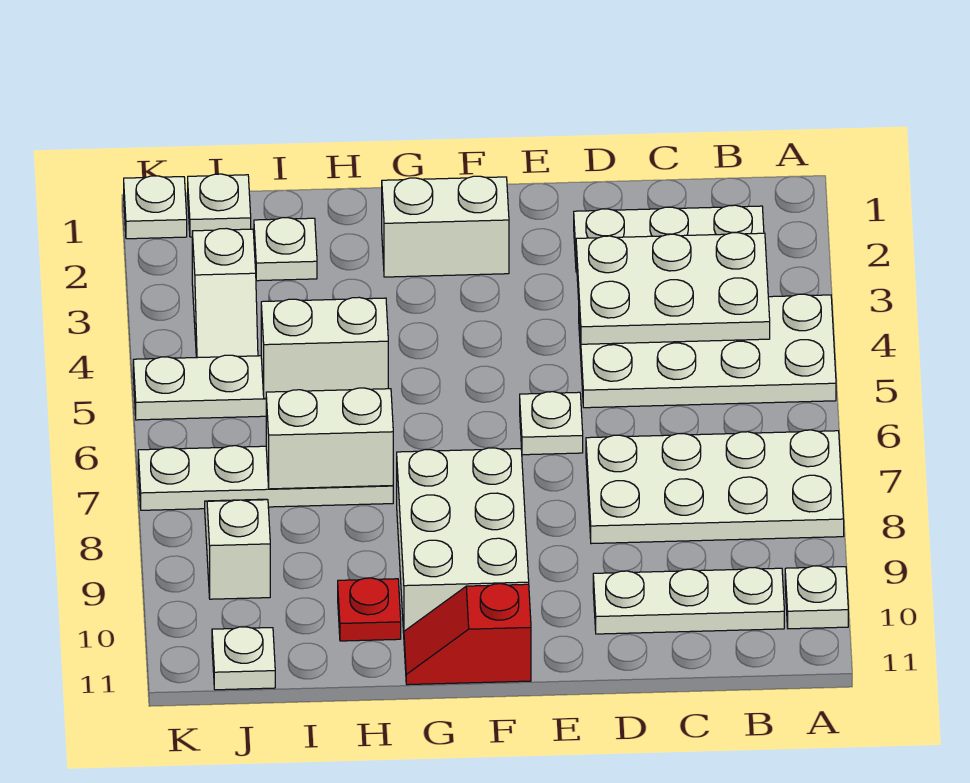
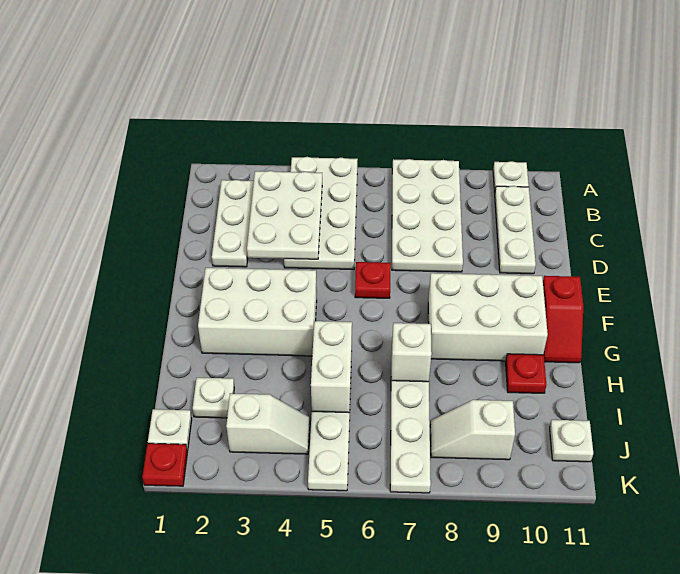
white plate E6 level 1 -> red plate E6 level 1
white brick F2:G2 level 1 -> white brick F2:G4 level 1
white brick H7:I7 level 2 -> white brick H7 level 2
white plate K1 level 1 -> red plate K1 level 1

